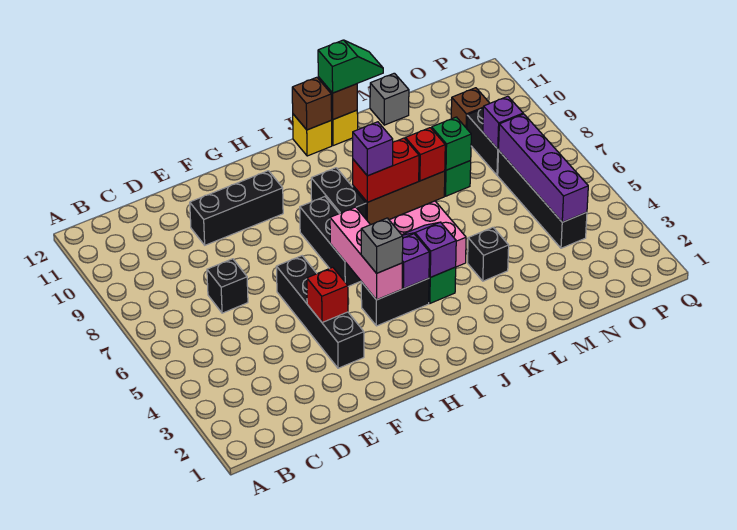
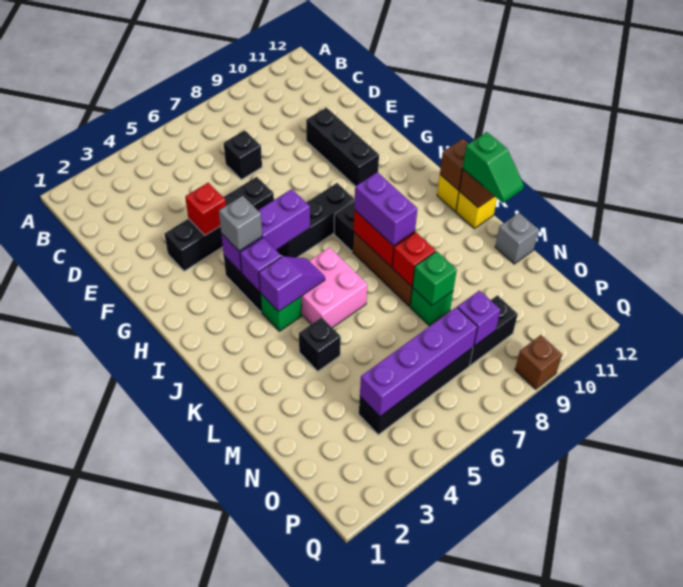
pink brick H4:H6 level 2 -> purple brick H4:H6 level 2
purple brick J8 level 3 -> purple brick J8:K8 level 3
brown brick O10 level 1 -> brown brick Q9 level 1

